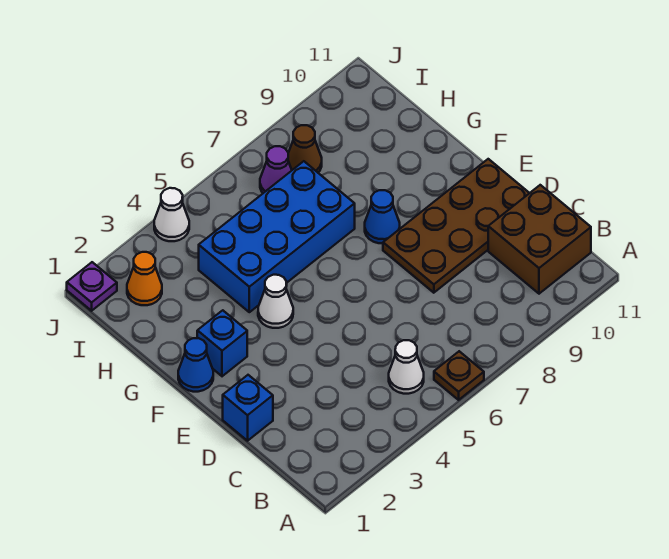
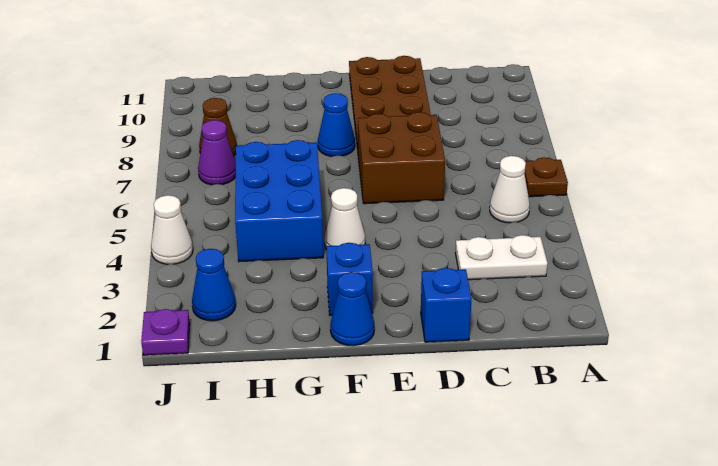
none -> white plate B3:C3 level 1
brown brick B10:C11 level 1 -> brown brick D6:E7 level 1
blue brick G4:H7 level 1 -> blue brick G4:H6 level 1
orange cone I2 level 1 -> blue cone I2 level 1

